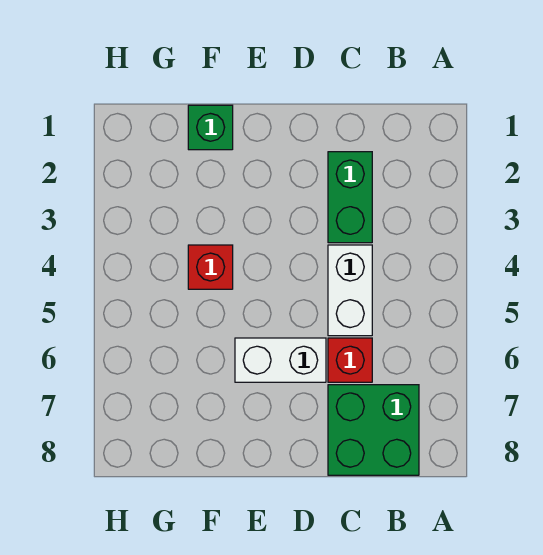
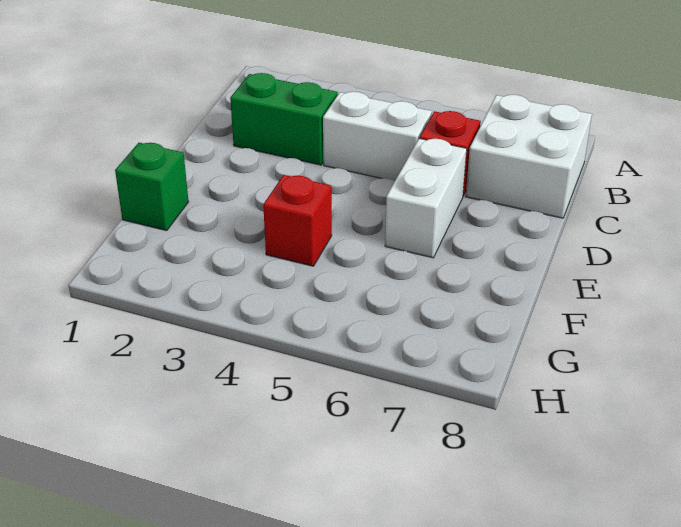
green brick B7:C8 level 1 -> white brick B7:C8 level 1

